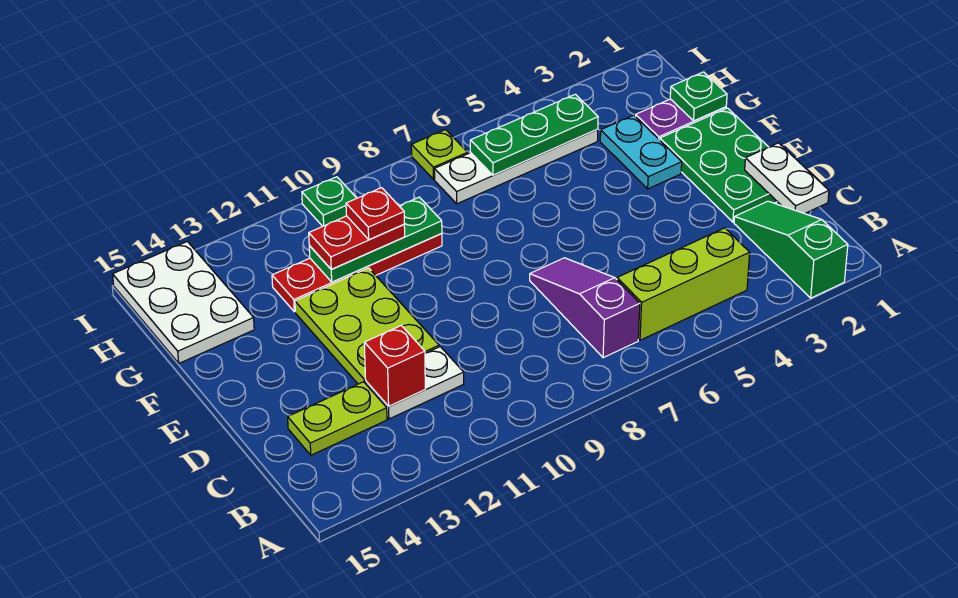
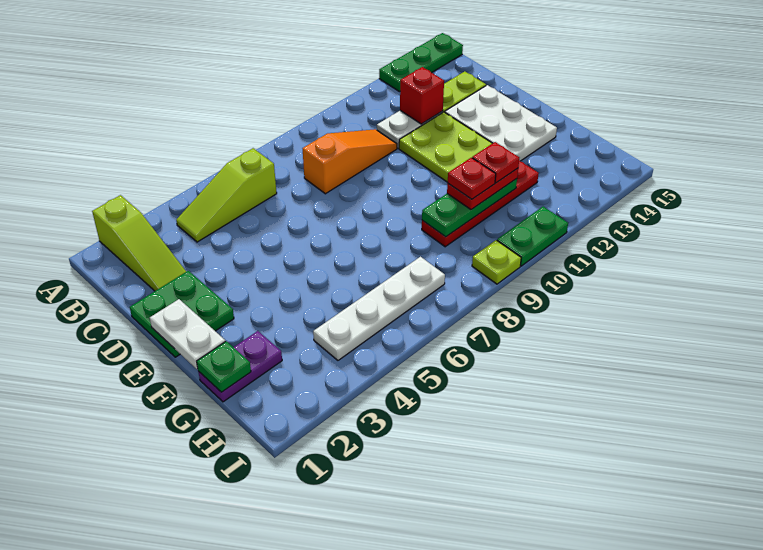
green slope A2:C2 level 1 top A -> lime slope A2:C2 level 1 top A
lime brick B4:B6 level 1 -> lime slope B4:B6 level 1 top 6
purple slope B7:D7 level 1 top B -> none
white plate C1:D1 level 2 -> white plate E1:F1 level 2
none -> orange slope C8:C10 level 1 top 8
green plate D1:F2 level 1 -> green plate D1:E2 level 1
cyan plate F3:G3 level 1 -> none
none -> red plate G11 level 4
white plate G14:I15 level 1 -> white plate D13:F14 level 1
green plate H4:H6 level 2 -> green plate A13:A15 level 1
lime plate I7 level 1 -> lime plate I9 level 1
green plate I10 level 1 -> green plate I10:I11 level 1

